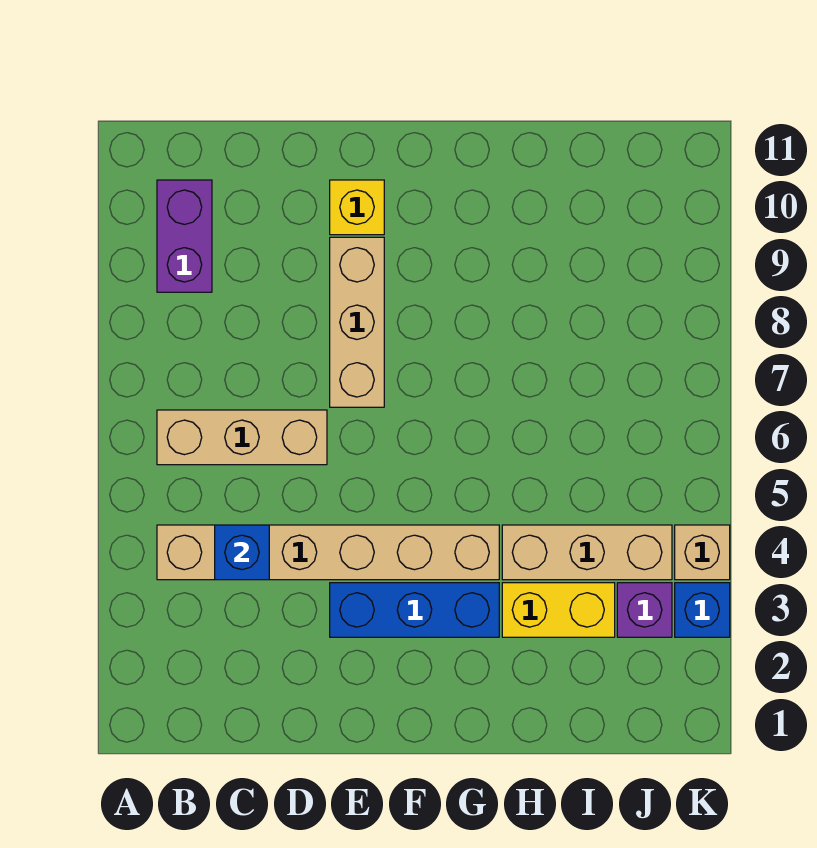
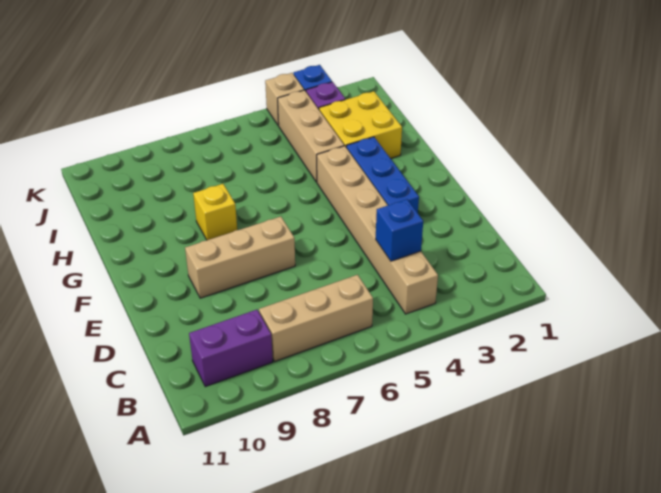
tan brick B6:D6 level 1 -> tan brick B6:B8 level 1
yellow brick E10 level 1 -> yellow brick G8 level 1
yellow brick H3:I3 level 1 -> yellow brick H2:I3 level 1

